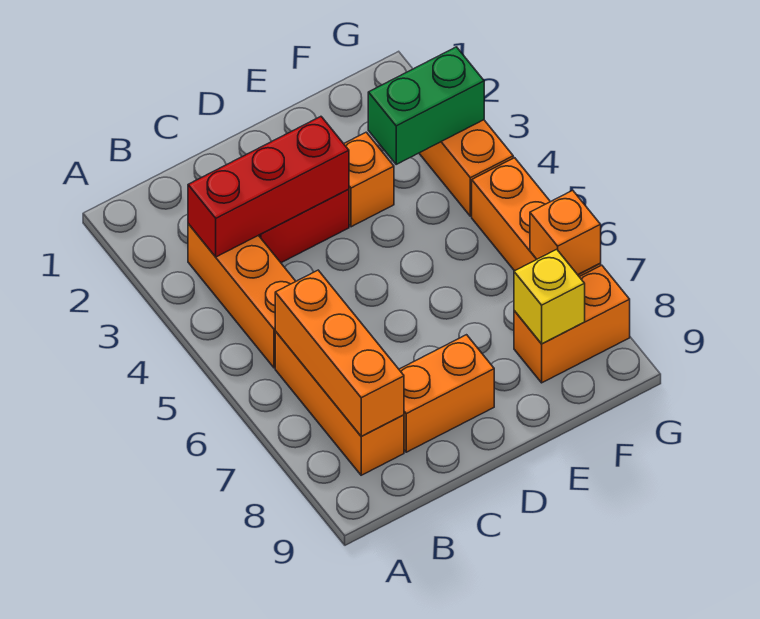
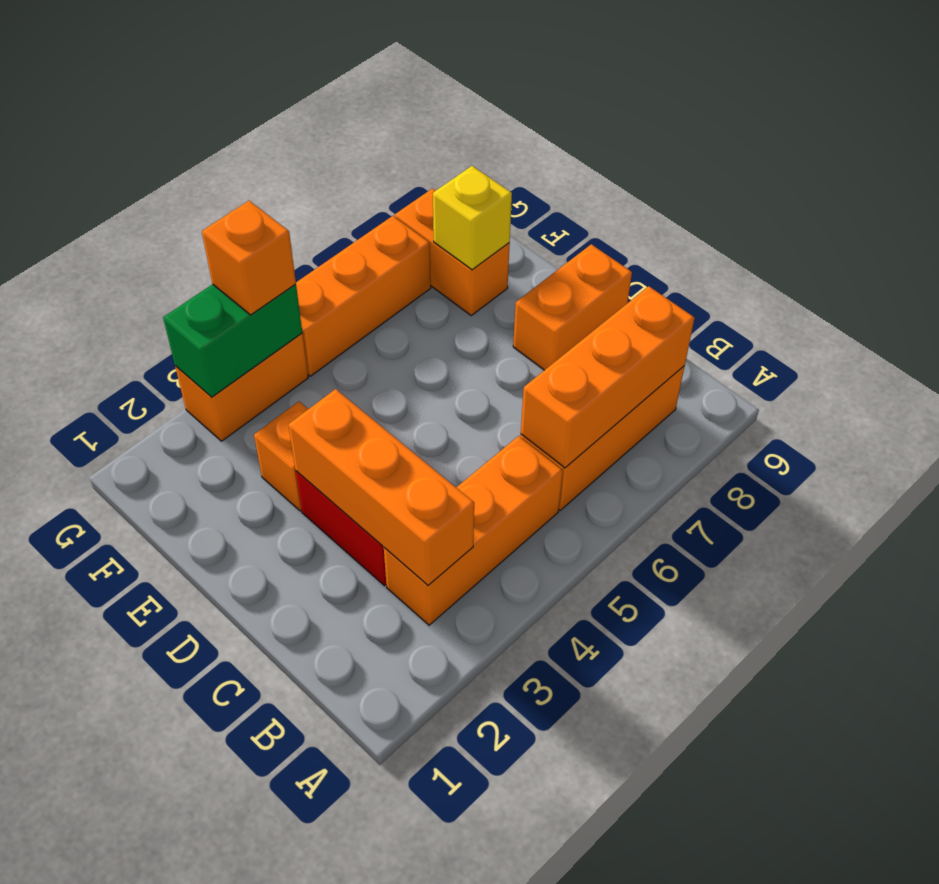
red brick B3:D3 level 2 -> orange brick B3:D3 level 2
orange brick C8:D8 level 1 -> orange brick D8:D9 level 1
green brick F3:G3 level 2 -> green brick G3:G4 level 2
orange brick G7 level 2 -> orange brick G4 level 3

